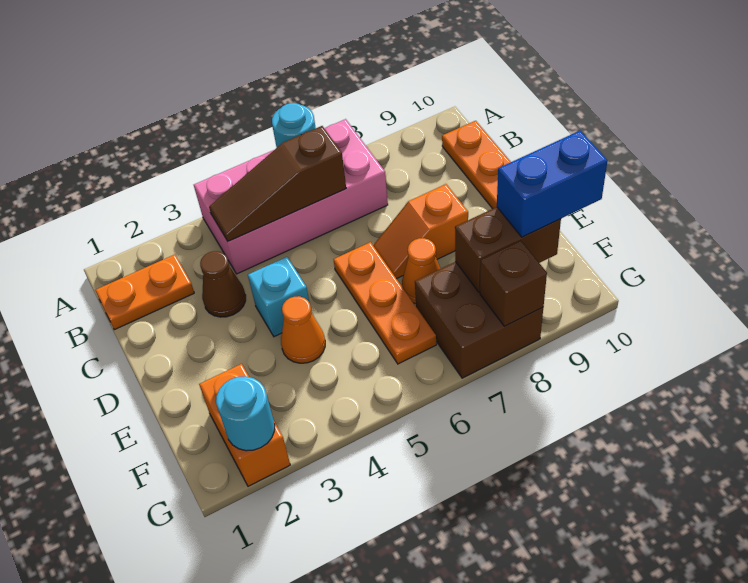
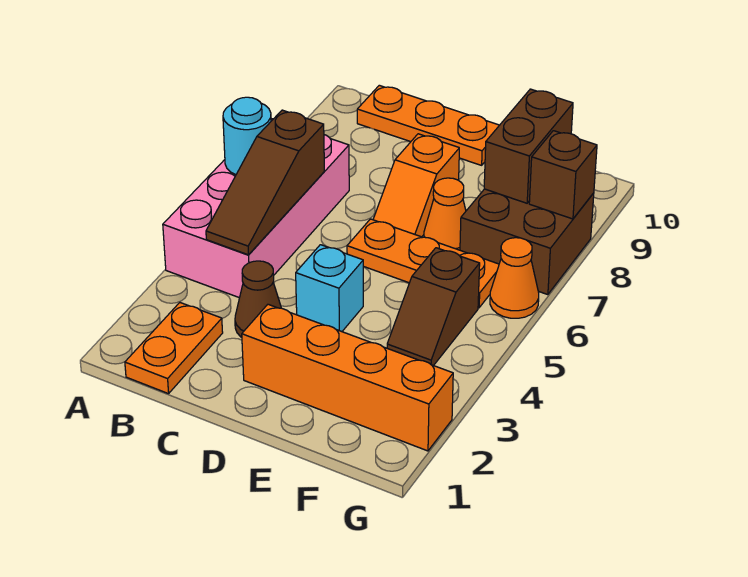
orange cone E4 level 1 -> orange cone G6 level 1
orange brick F2:G2 level 1 -> orange brick D2:G2 level 1
none -> brown slope F4:F5 level 1 top 5
blue brick F9:F10 level 3 -> none
cyan round brick G2 level 2 -> none

